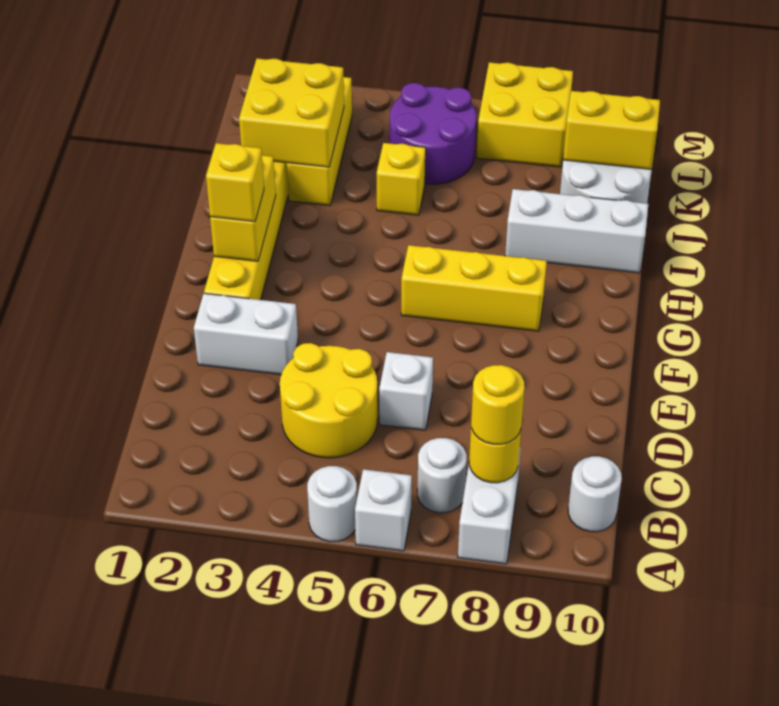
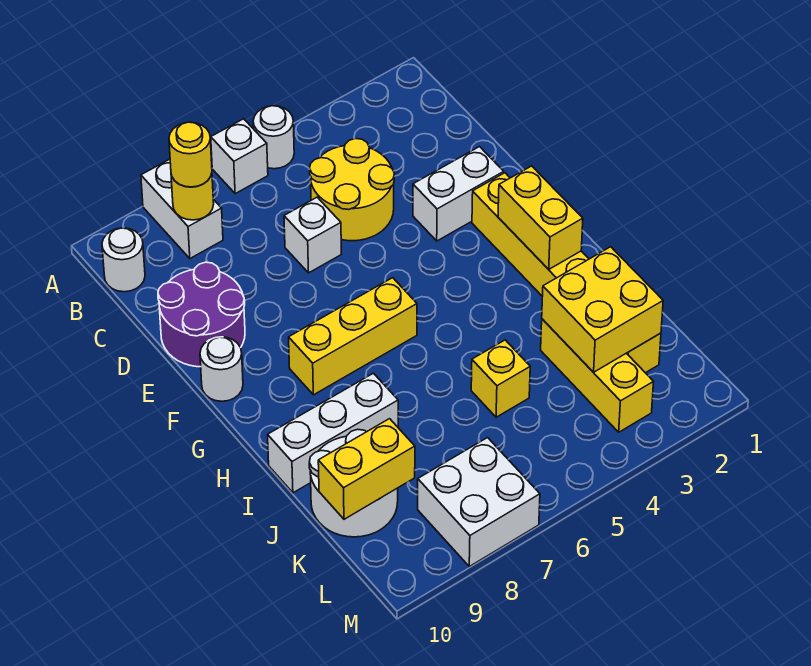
white round brick B7 level 1 -> white round brick F10 level 1
yellow brick G2 level 3 -> none
purple round brick K5:L6 level 1 -> purple round brick D9:E10 level 1
yellow brick L7:M8 level 1 -> white brick L7:M8 level 1

